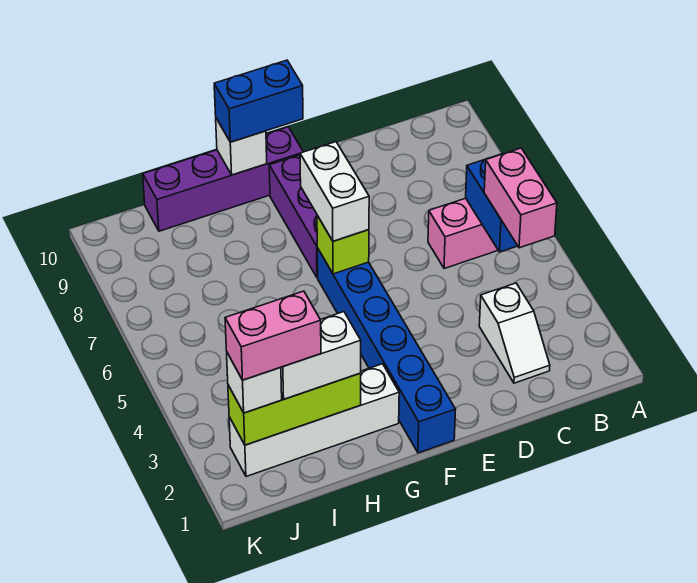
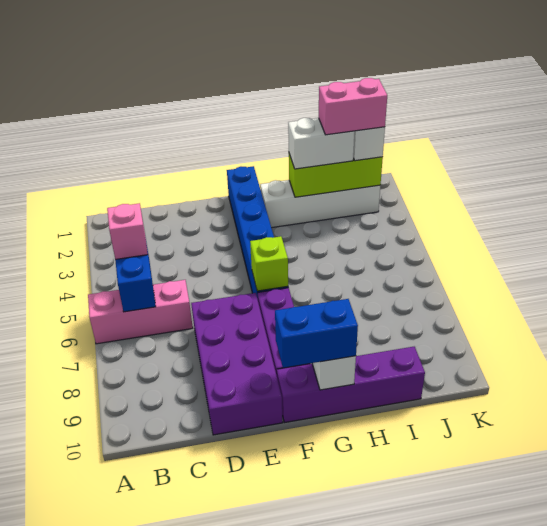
pink brick B4:B5 level 3 -> pink brick B5 level 3
white slope C2:C3 level 1 top 3 -> none
none -> purple brick D7:E10 level 1
white brick F6:F7 level 3 -> none

